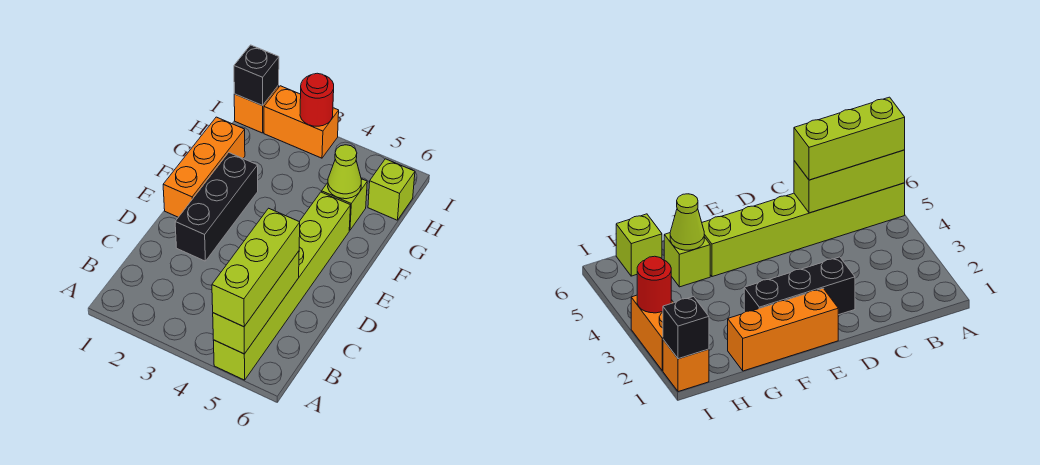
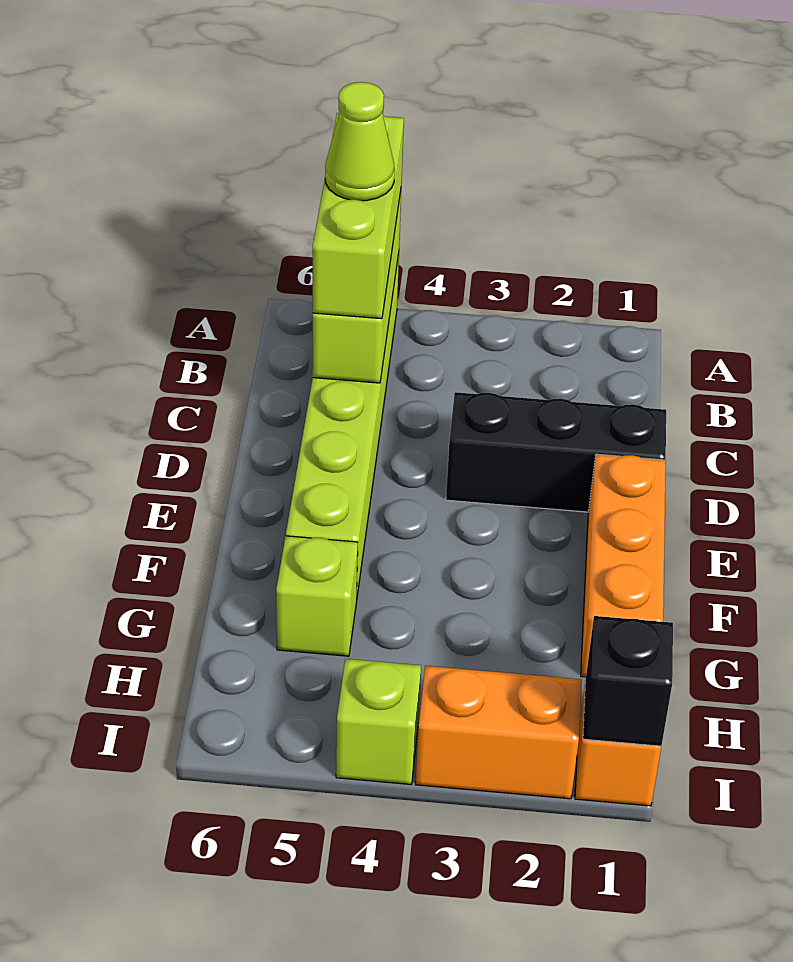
black brick D2:F2 level 1 -> black brick D1:D3 level 1
lime cone G5 level 2 -> lime cone B5 level 4
lime brick H6 level 1 -> lime brick I4 level 1
red round brick I3 level 2 -> none

